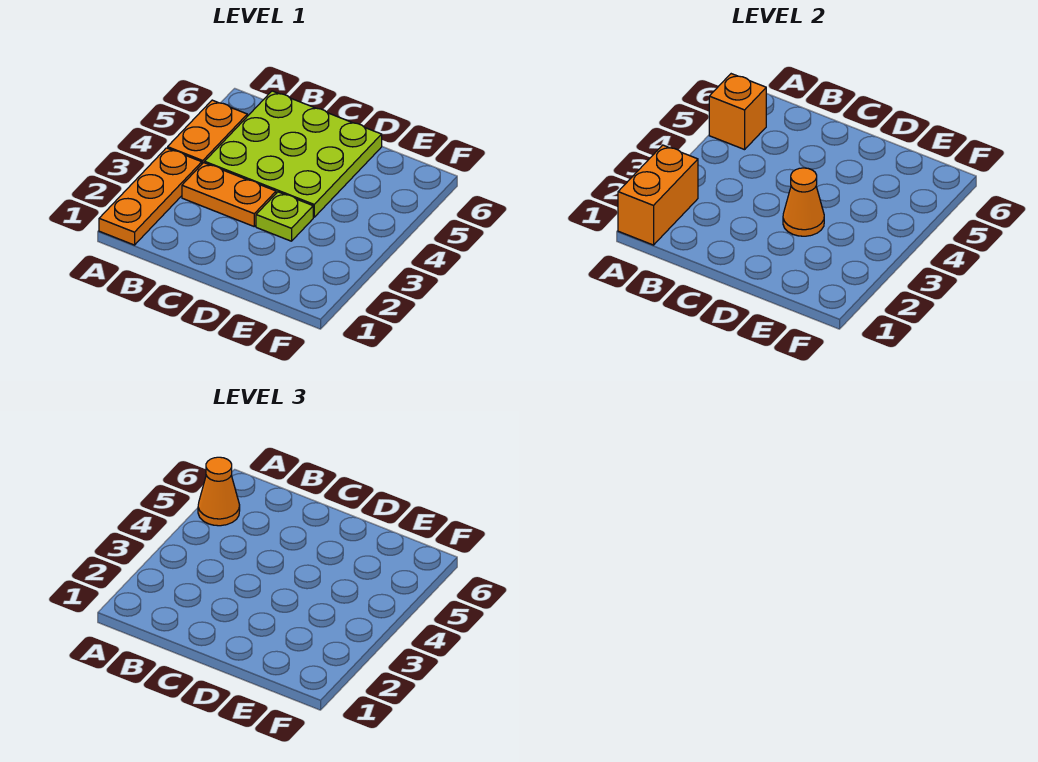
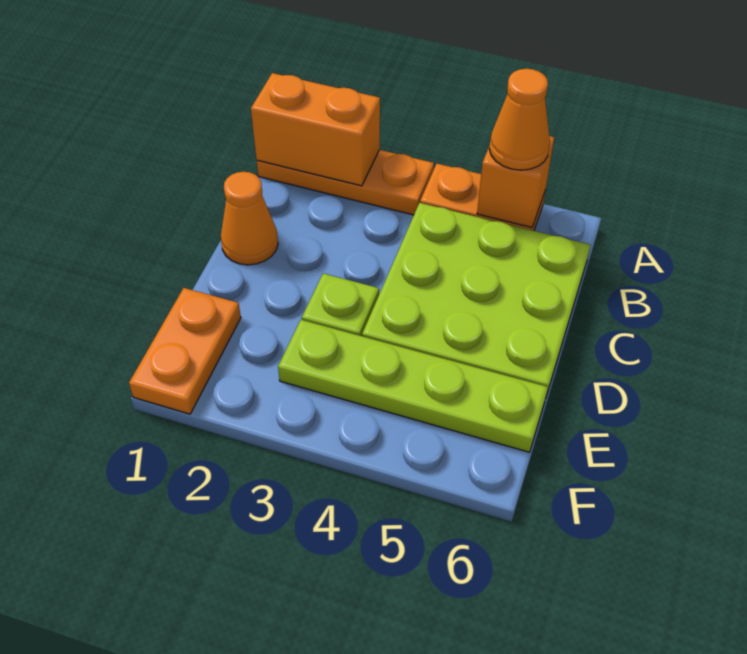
orange plate B3:C3 level 1 -> orange plate E1:F1 level 1
orange cone D3 level 2 -> orange cone C1 level 1
none -> lime plate E3:E6 level 1

